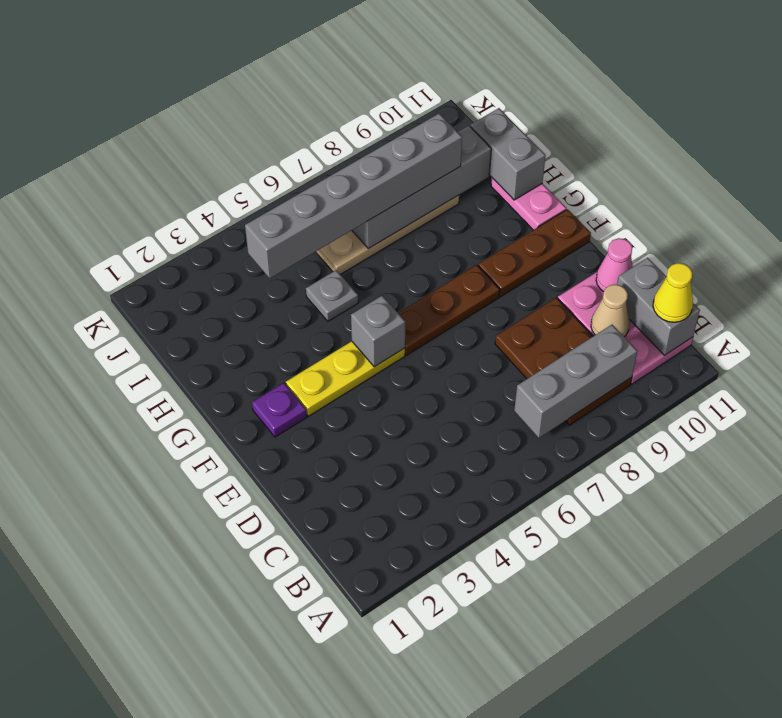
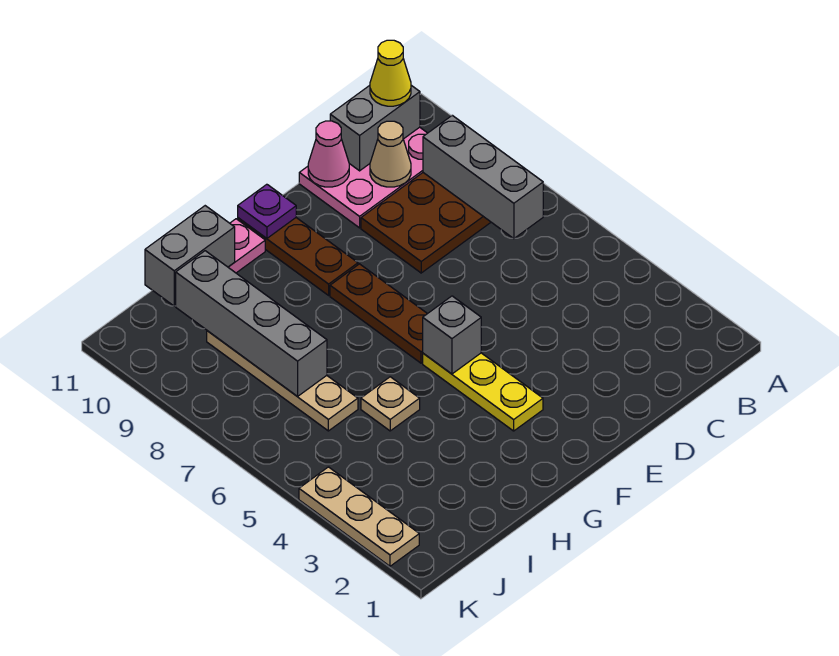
purple plate F2 level 1 -> purple plate F11 level 2
grey plate H5 level 1 -> tan plate H5 level 1
grey brick I4:I9 level 3 -> none
none -> tan plate K2:K4 level 1

